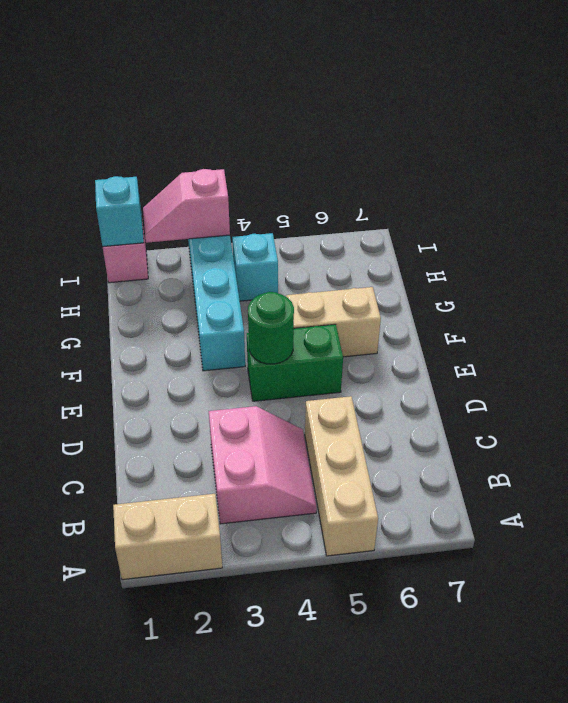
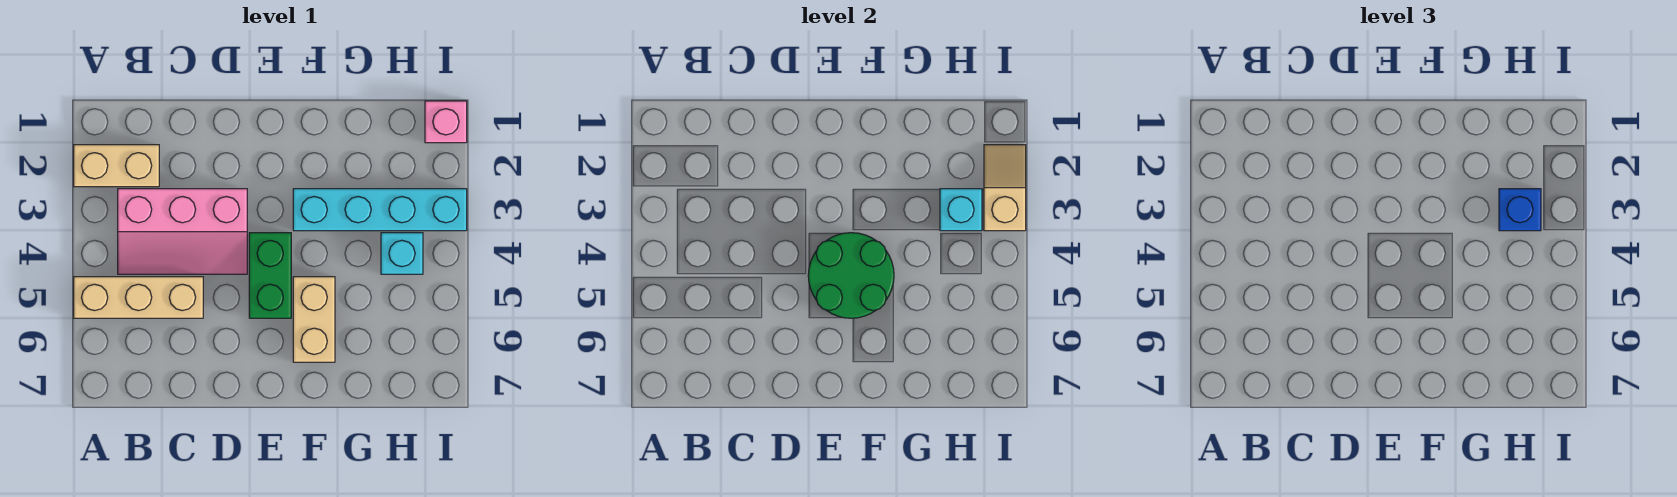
tan brick A1:A2 level 1 -> tan brick A2:B2 level 1
pink slope B3:C4 level 1 top 3 -> pink slope B3:D4 level 1 top 3
green round brick E4 level 2 -> green round brick E4:F5 level 2
none -> blue brick H3 level 3
cyan brick I1 level 2 -> cyan brick H3 level 2
pink slope I2:I3 level 2 top 3 -> tan slope I2:I3 level 2 top 3

